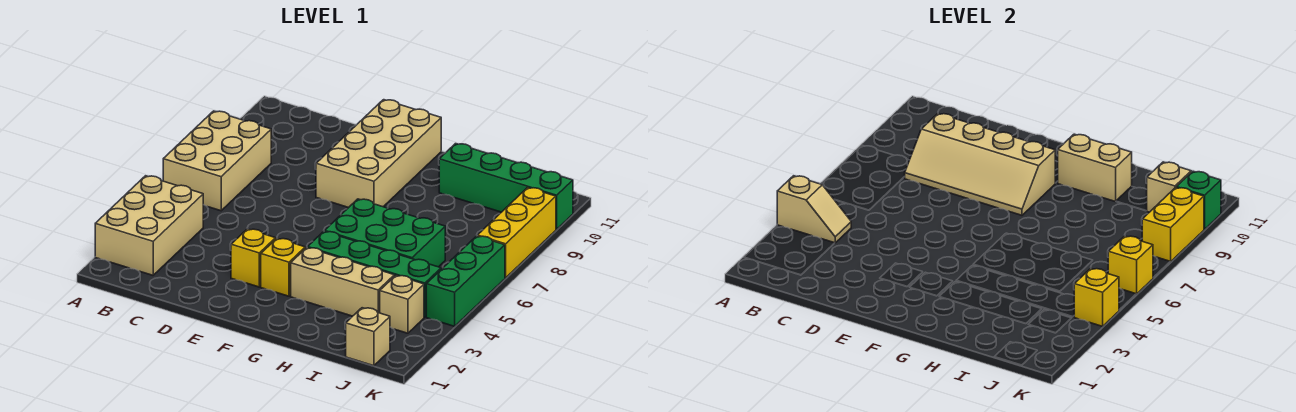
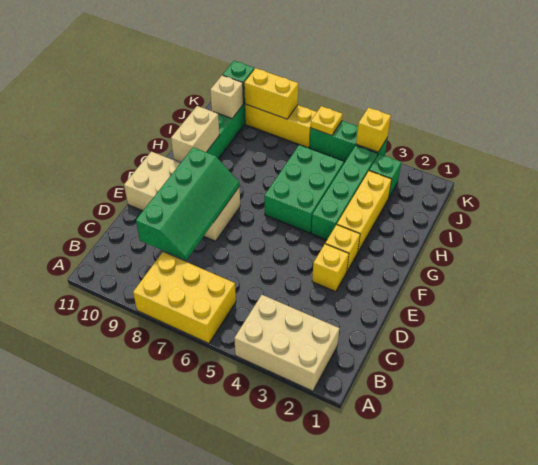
tan slope A4:B4 level 2 top A -> none
tan brick A6:B8 level 1 -> yellow brick A6:B8 level 1
tan slope C8:F9 level 2 top 9 -> green slope C8:F9 level 2 top 9
tan brick G3:I3 level 1 -> yellow brick G3:I3 level 1
tan brick J1 level 1 -> none
tan brick J3 level 1 -> green brick J3 level 1
yellow brick K6 level 2 -> yellow plate K6 level 2

